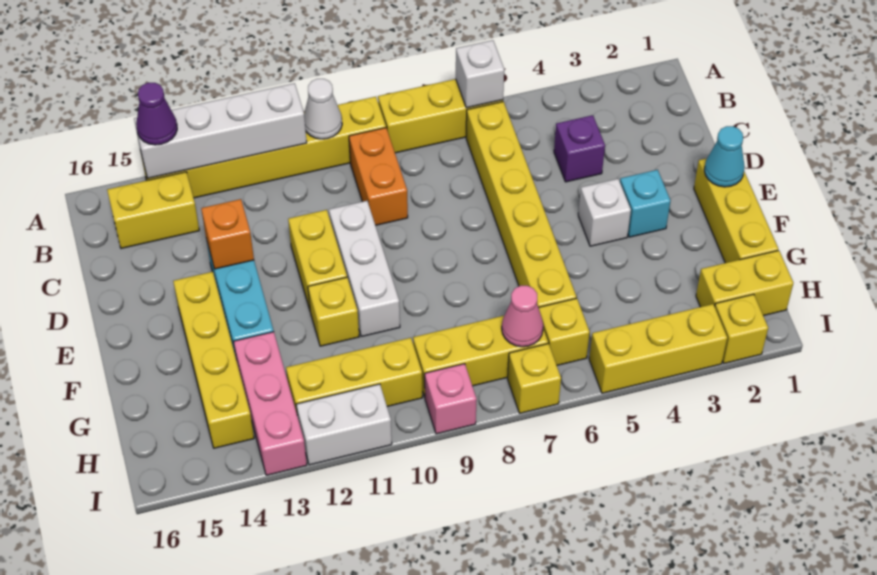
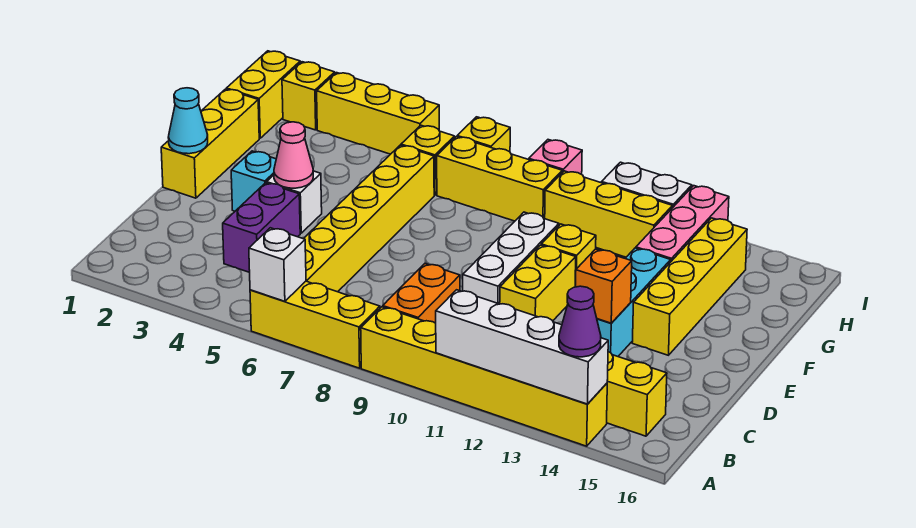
white cone A10 level 2 -> none
purple brick C4 level 1 -> purple brick C4:D4 level 1
yellow brick H1:H2 level 1 -> yellow brick H1:I1 level 1
pink cone H7 level 2 -> pink cone E4 level 2

